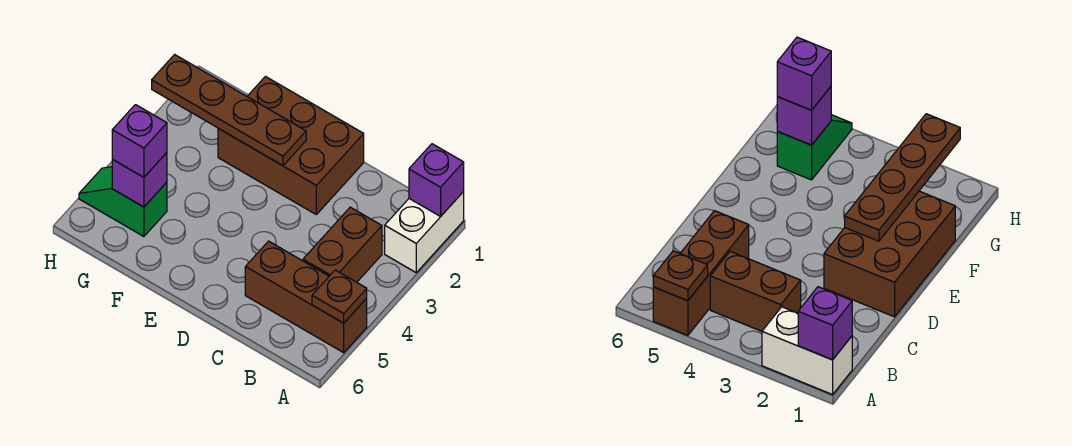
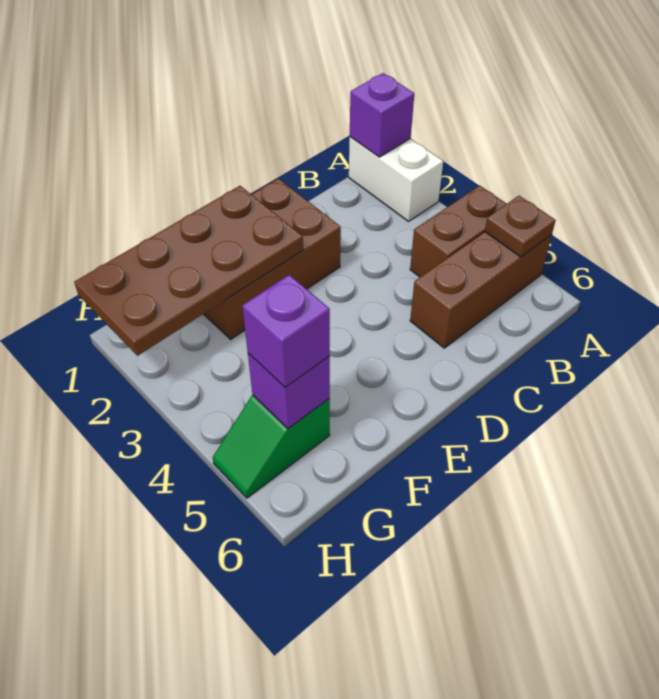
brown brick B3:B4 level 1 -> brown brick A4:B4 level 1
brown plate E2:H2 level 2 -> brown plate E1:H2 level 2

